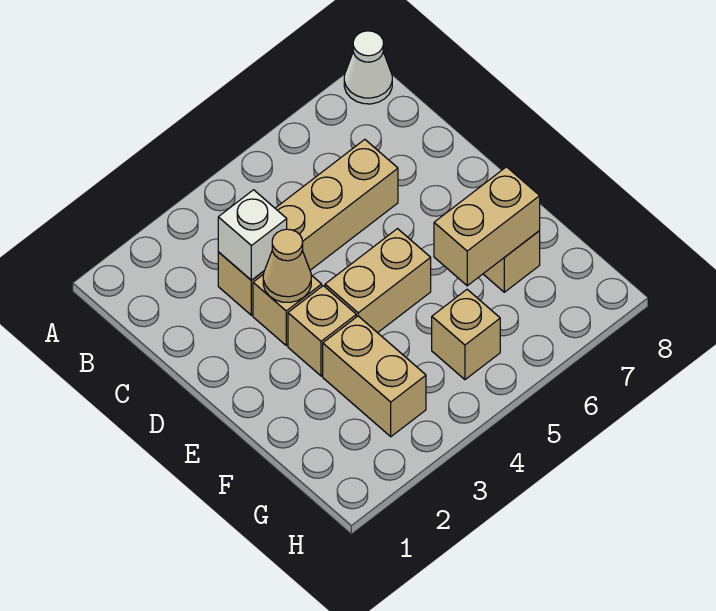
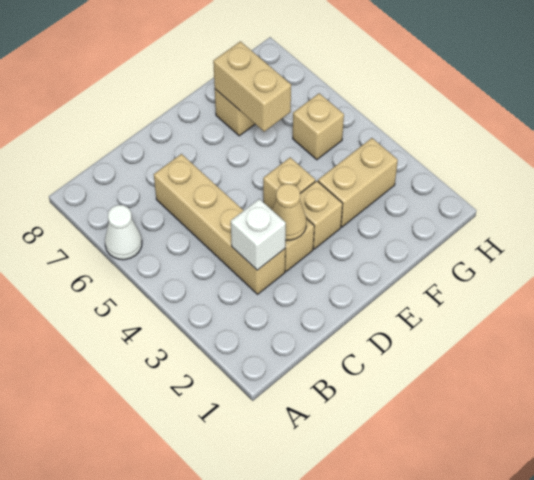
white cone A8 level 1 -> white cone A6 level 1
tan brick E4:E5 level 1 -> tan brick E4 level 1

